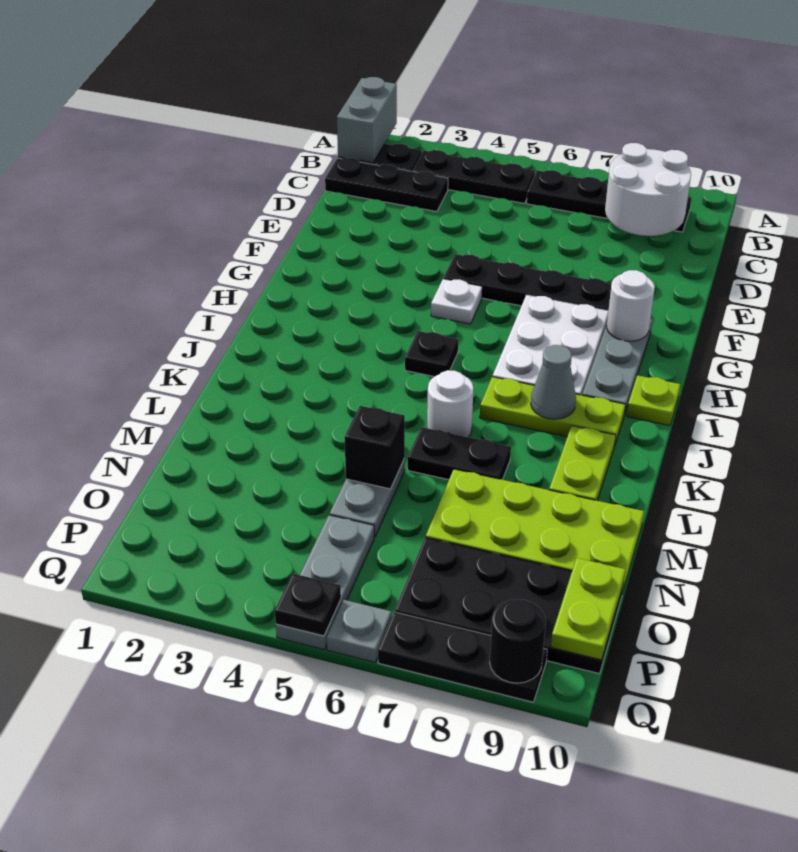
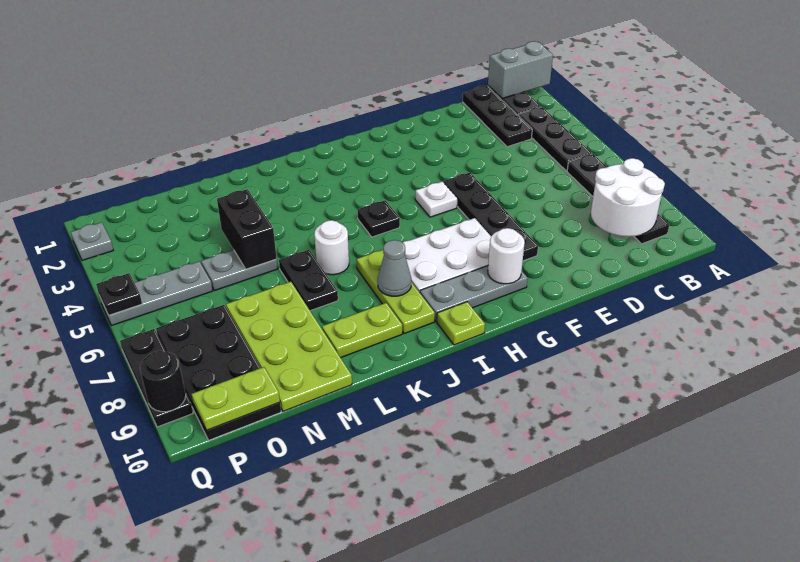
black brick M5 level 2 -> black brick M4:M5 level 2
grey plate Q6 level 1 -> grey plate Q2 level 1

